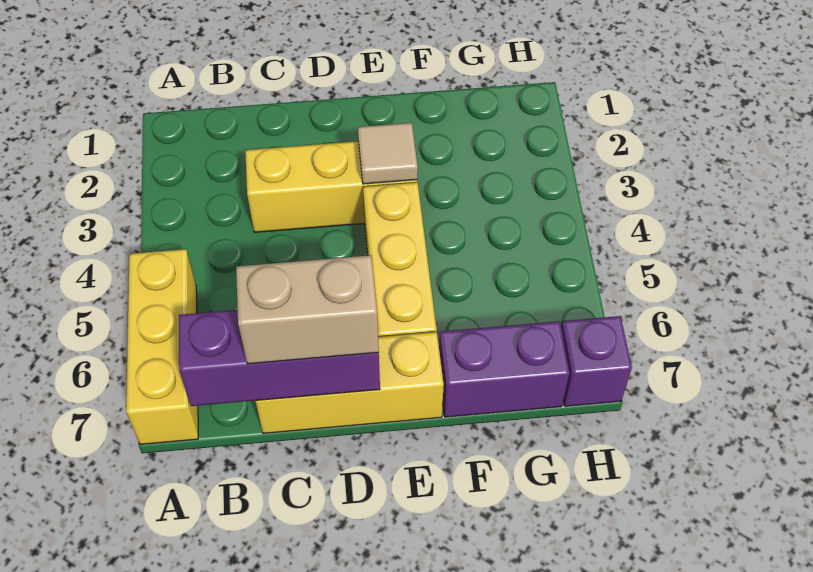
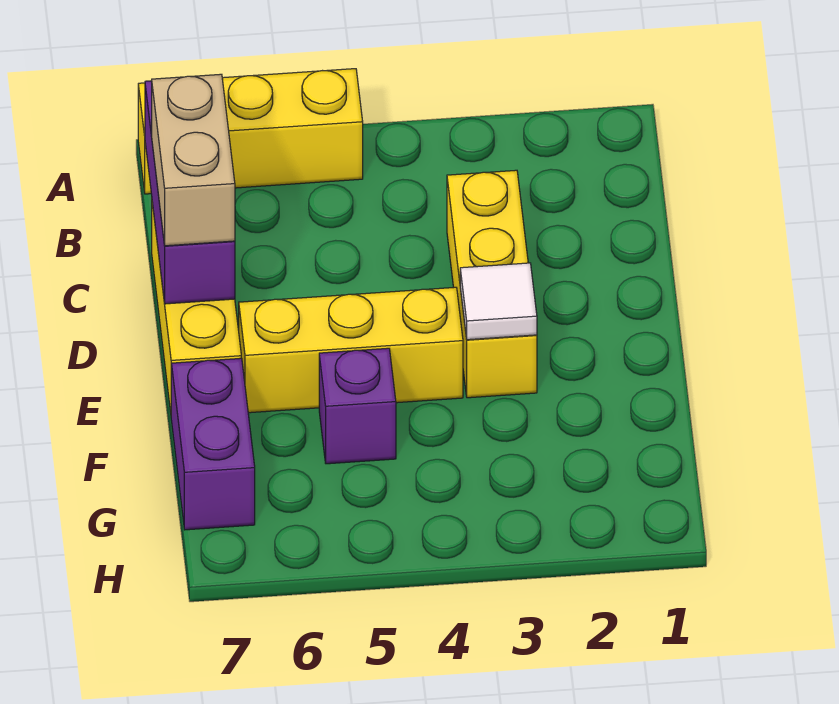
tan tile E3 level 2 -> white tile E3 level 2
purple brick H7 level 1 -> purple brick F5 level 1

